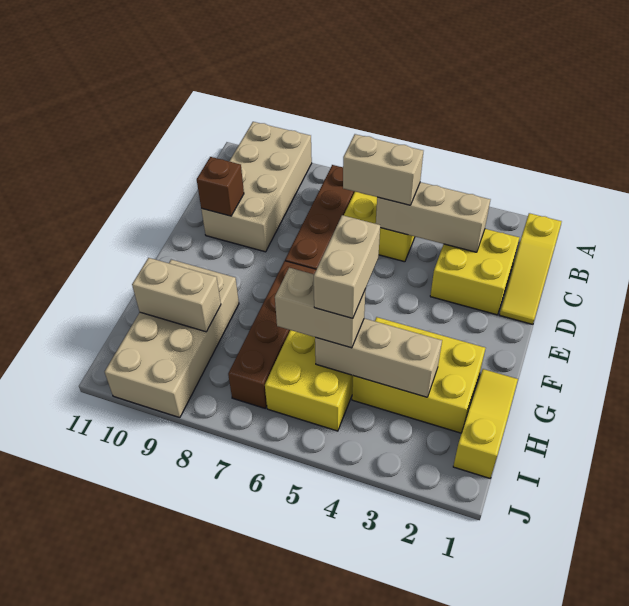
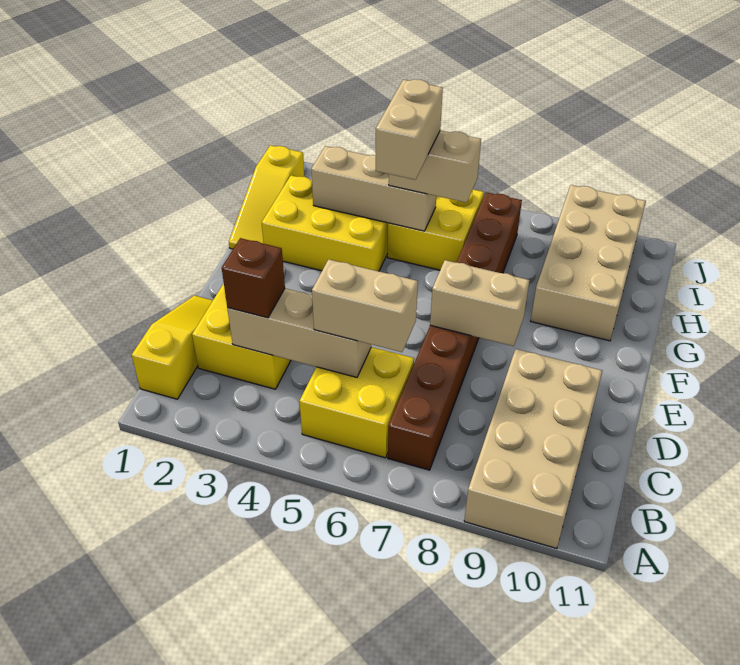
brown brick D10 level 2 -> brown brick C3 level 3
tan brick H9:H10 level 2 -> tan brick E7:E8 level 2

